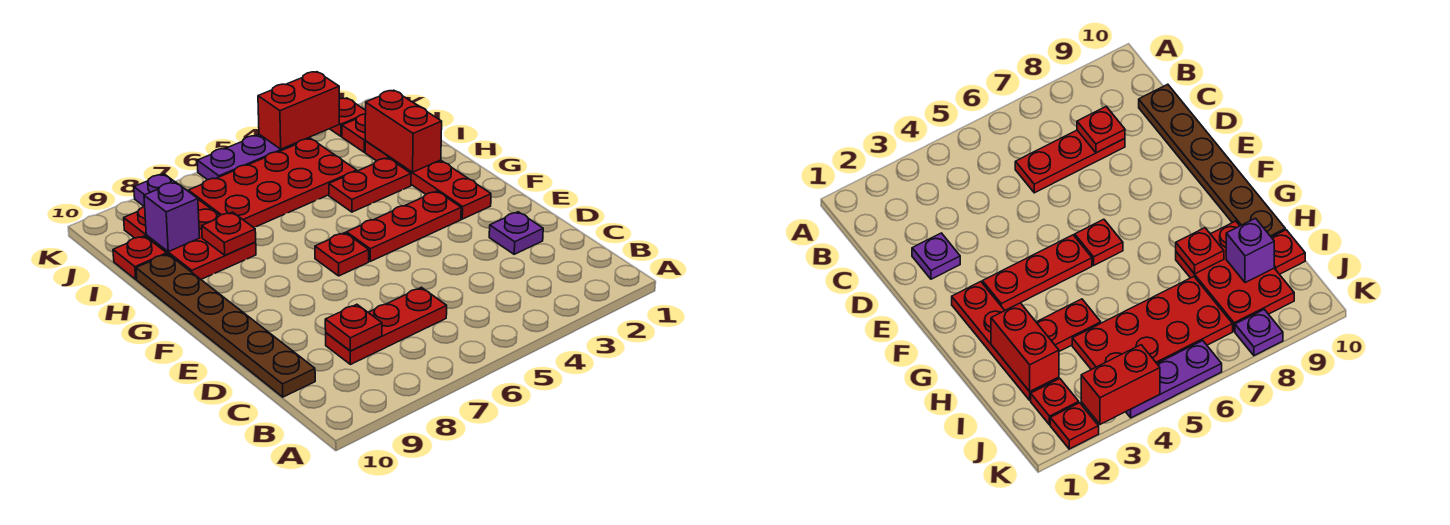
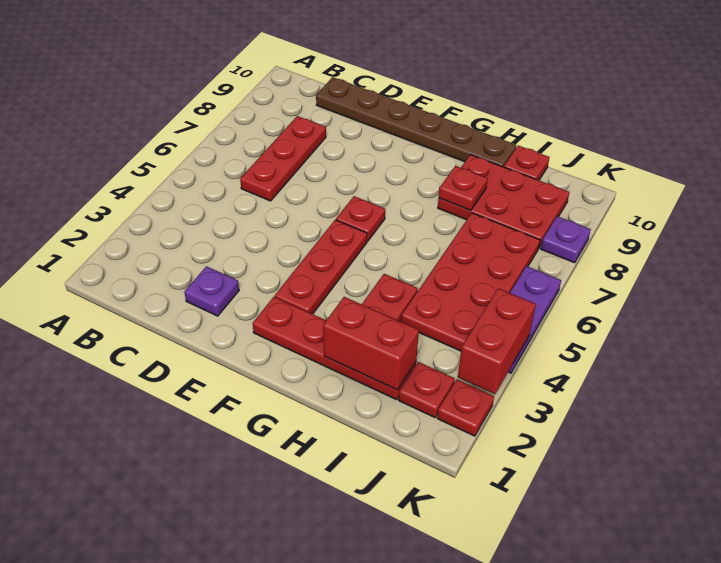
red plate C8 level 2 -> none
purple brick I9 level 2 -> none

